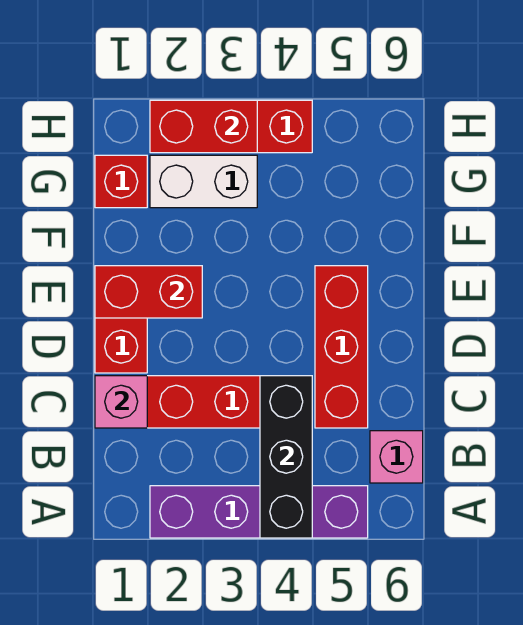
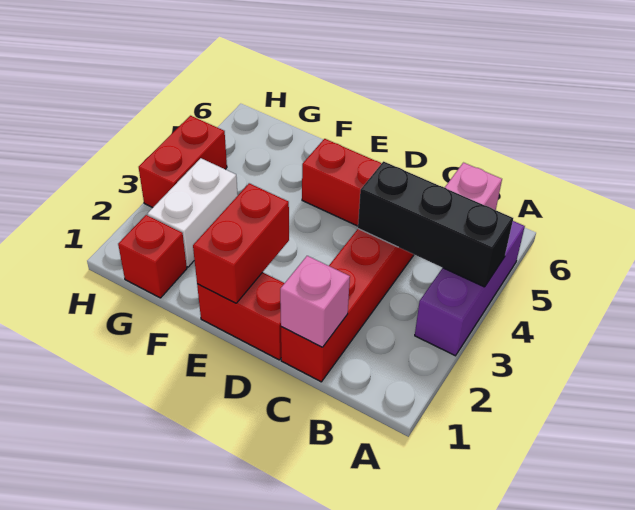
purple brick A2:A5 level 1 -> purple brick A3:A5 level 1
red brick H2:H3 level 2 -> none

